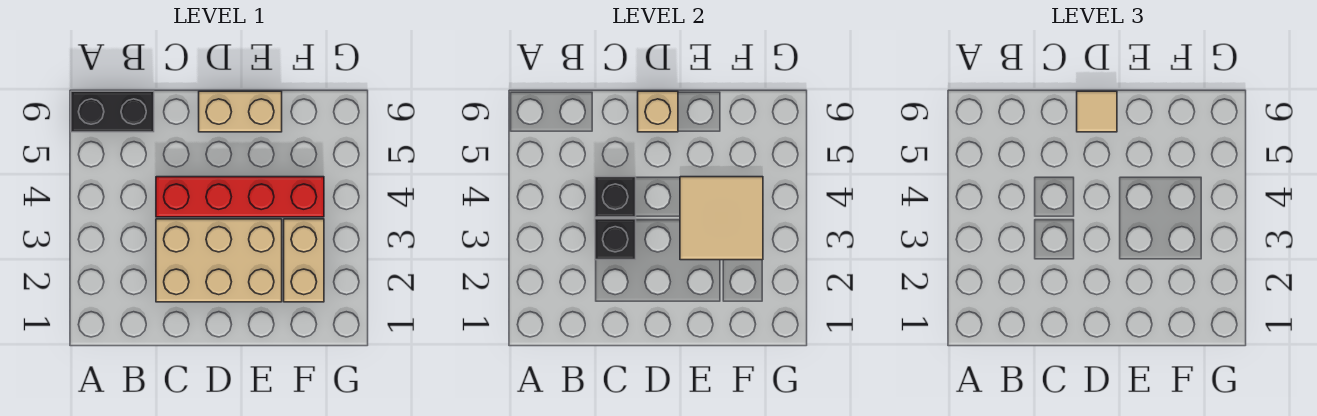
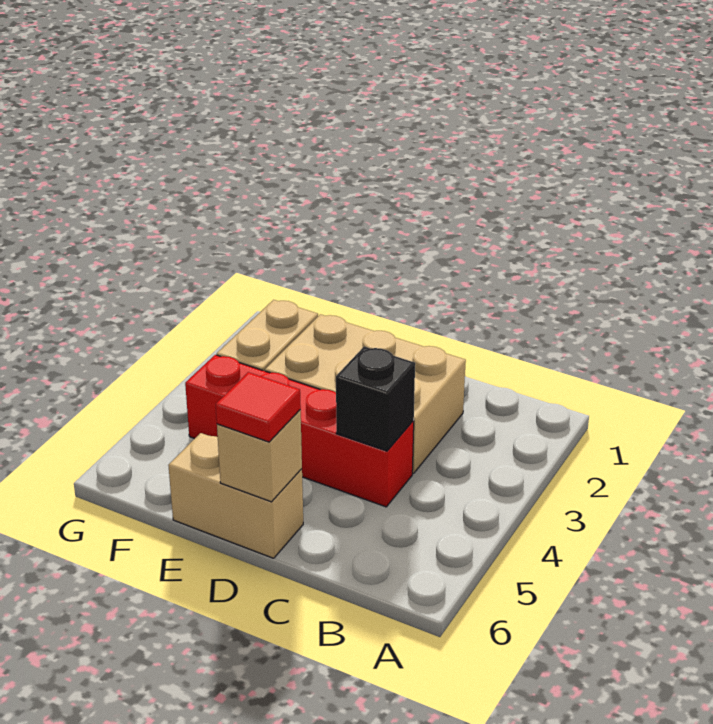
black brick A6:B6 level 1 -> none
black brick C3 level 2 -> none
tan tile D6 level 3 -> red tile D6 level 3
tan tile E3:F4 level 2 -> none

